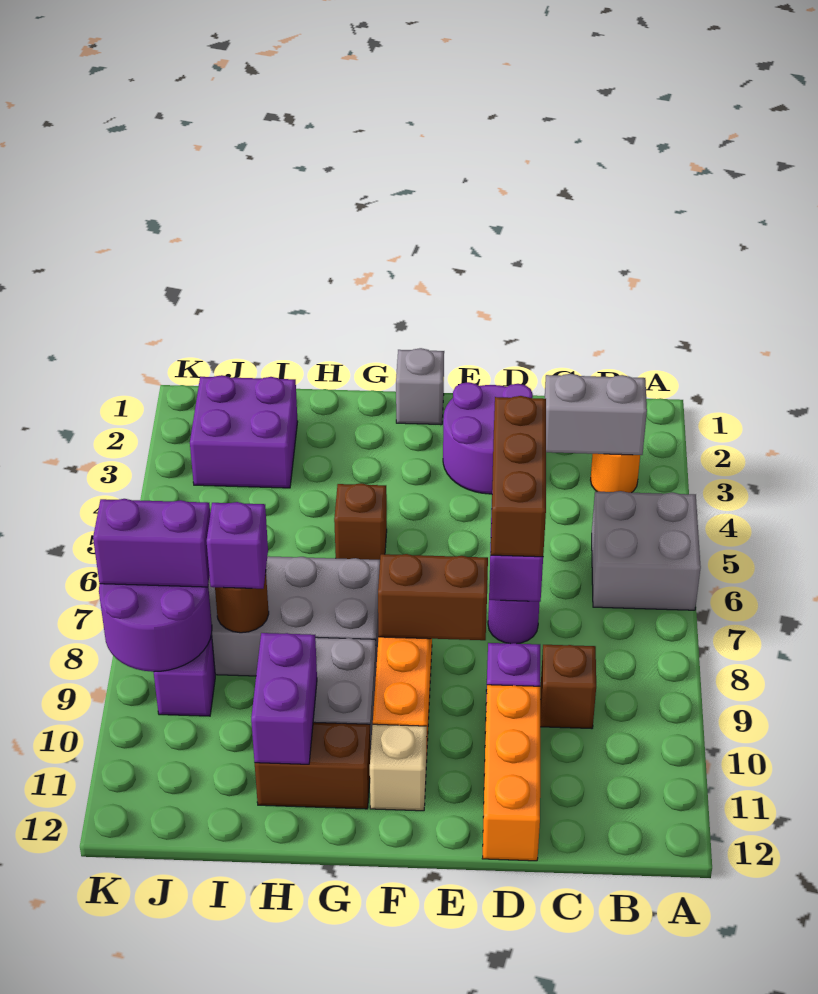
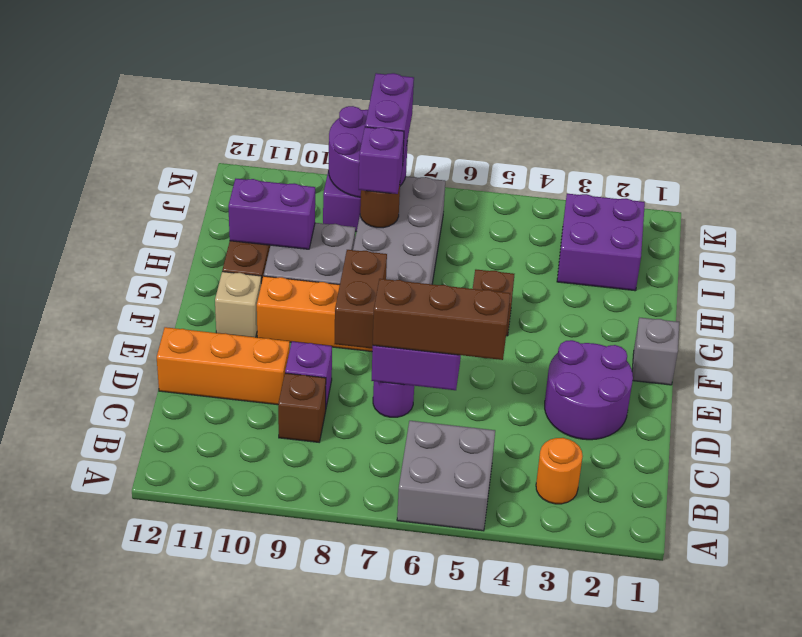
grey brick B3:C3 level 2 -> none

